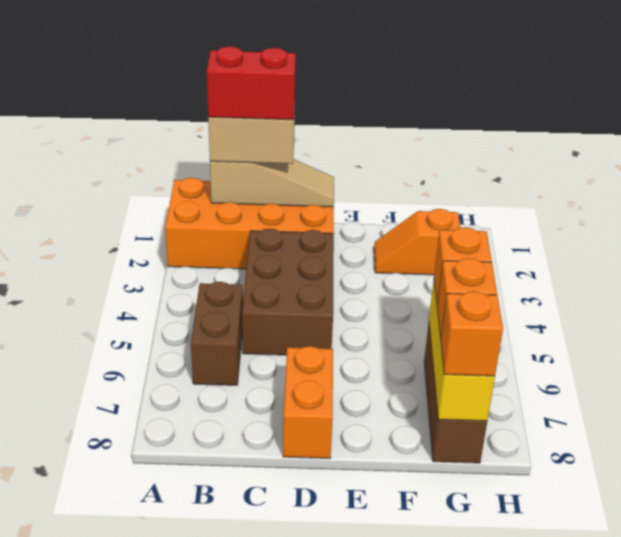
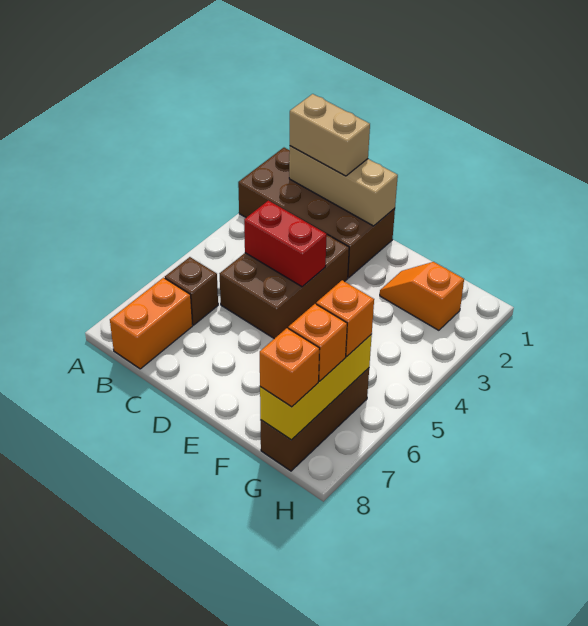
orange brick A1:D2 level 1 -> brown brick A1:D2 level 1
tan slope B1:D1 level 2 top B -> tan brick B1:D1 level 2
red brick B1:C1 level 4 -> red brick C4:D4 level 2
brown brick B5:B6 level 1 -> brown brick B6 level 1
orange brick D7:D8 level 1 -> orange brick B7:B8 level 1

